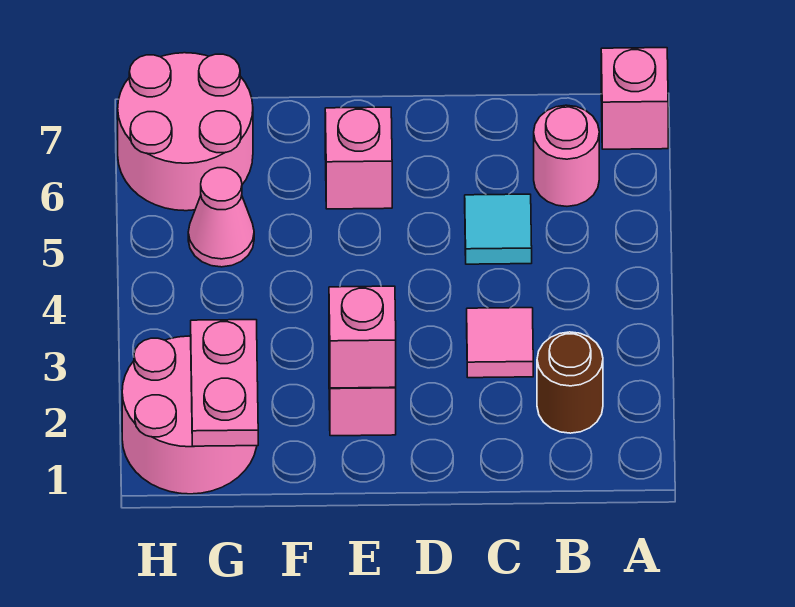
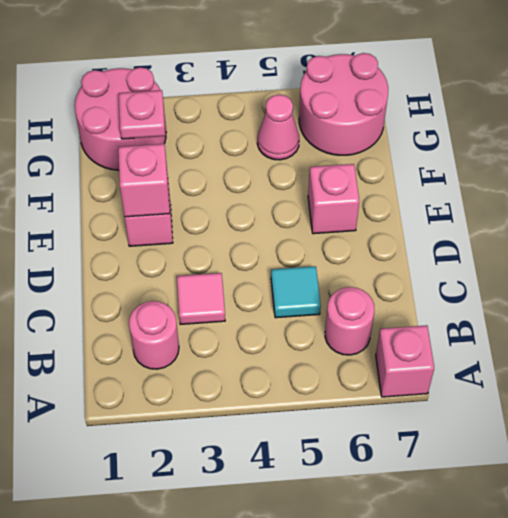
brown round brick B2 level 1 -> pink round brick B2 level 1
pink plate G1:G2 level 2 -> pink plate G2 level 2

